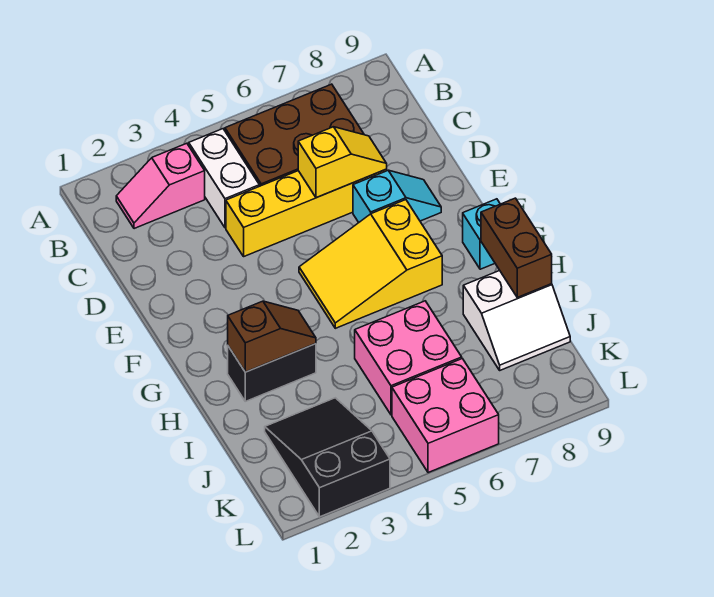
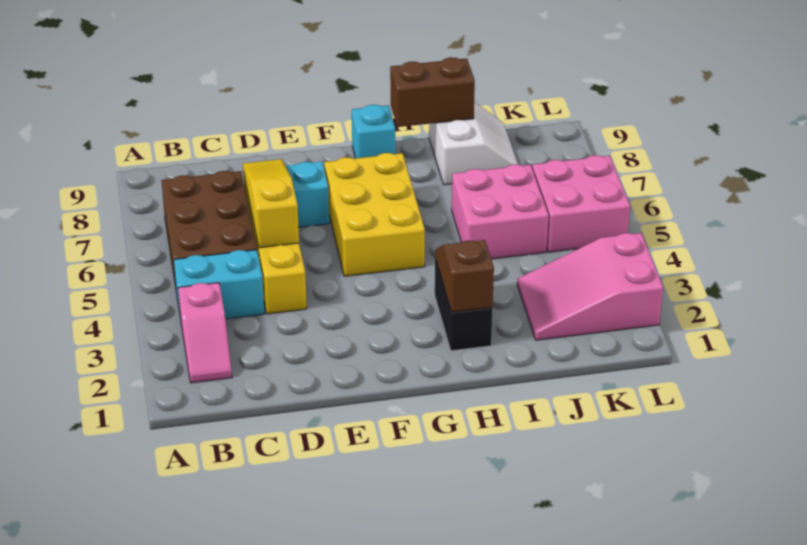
white brick B4:C4 level 1 -> cyan brick B4:C4 level 1
yellow slope D6:D7 level 2 top 6 -> yellow slope D5:D7 level 2 top 5
yellow slope F5:G7 level 1 top 7 -> yellow brick F5:G7 level 1
black slope J2:L3 level 1 top L -> pink slope J2:L3 level 1 top L

